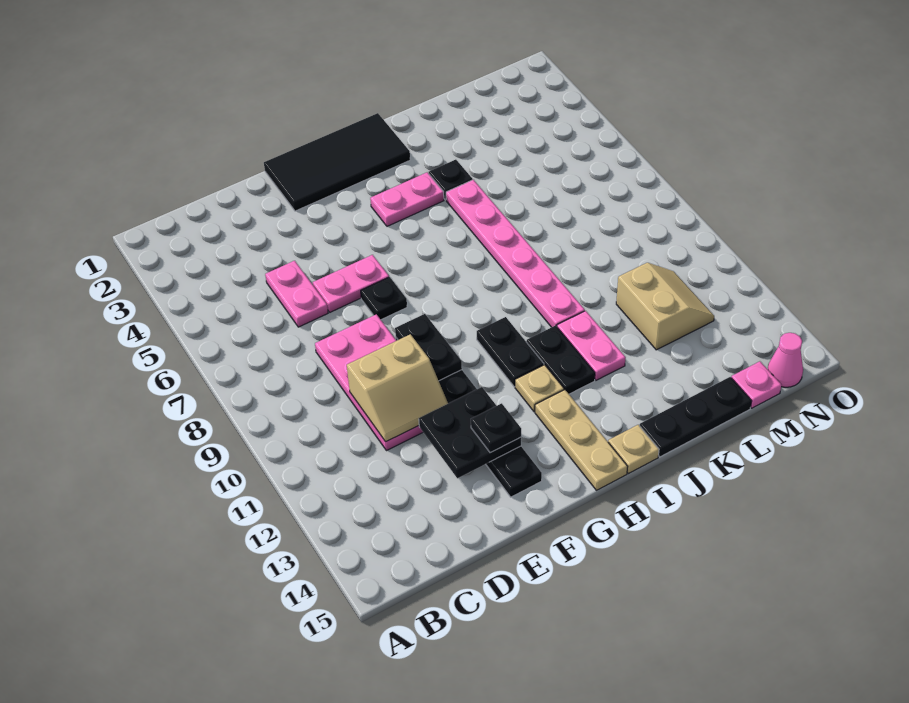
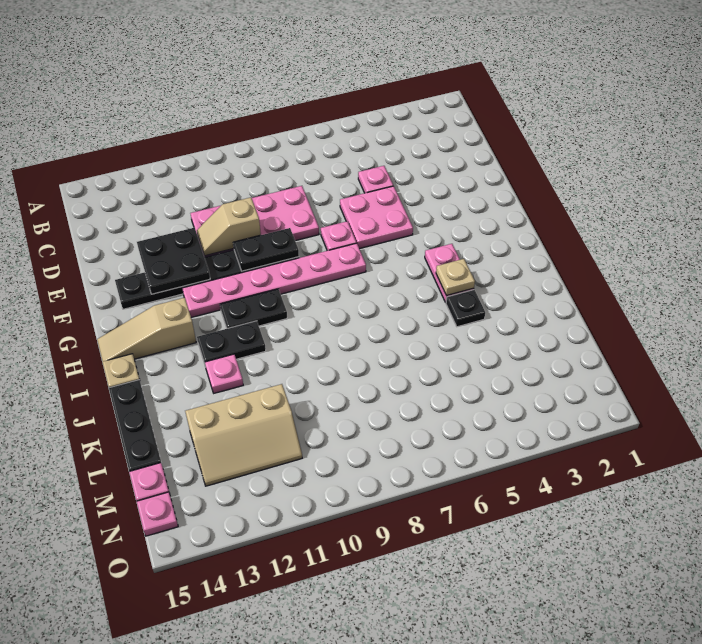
pink plate D5:D6 level 1 -> pink plate D5 level 1
tan slope D10:E11 level 2 top 10 -> tan slope E10:E11 level 2 top 10
pink plate E6:F6 level 1 -> pink plate E5:F6 level 1
black tile F1:I2 level 1 -> none
black plate F7 level 1 -> pink plate F7 level 1
black plate F13 level 3 -> none
tan plate H12 level 1 -> tan plate I4 level 2
tan plate H13:H15 level 1 -> tan slope H13:H15 level 1 top 13
pink plate J5:J10 level 1 -> pink plate G7:G12 level 1
pink plate J11:J12 level 1 -> pink plate J12 level 1
tan slope L11:M12 level 1 top L -> tan slope L11:M13 level 1 top L
pink cone N15 level 1 -> pink plate N15 level 1

